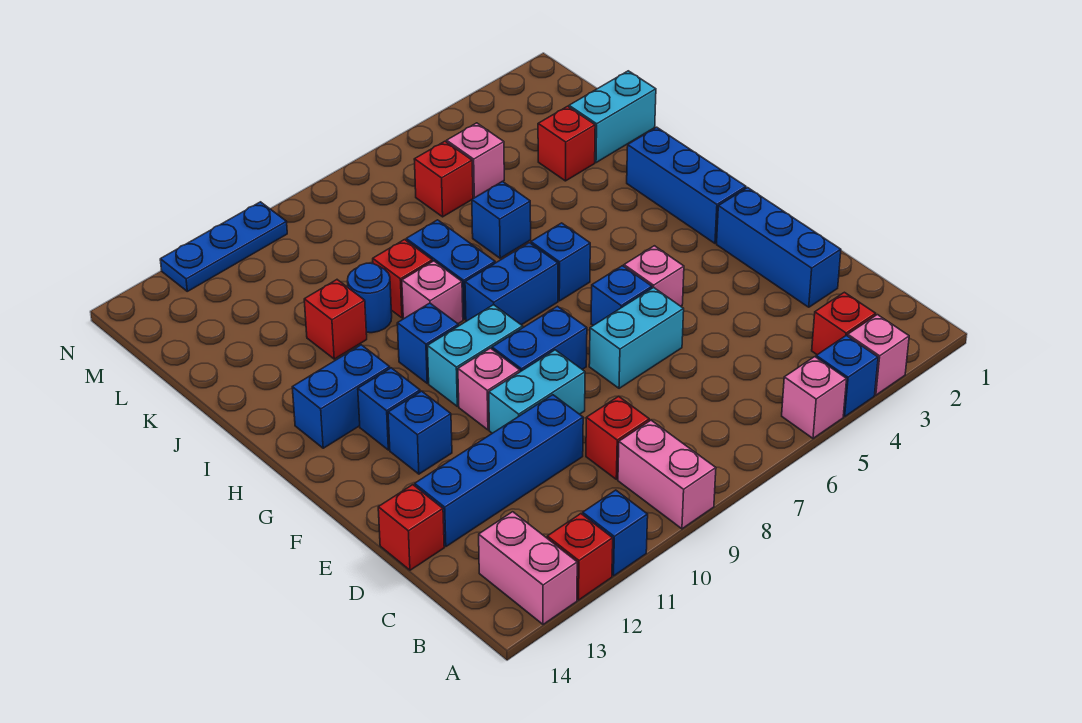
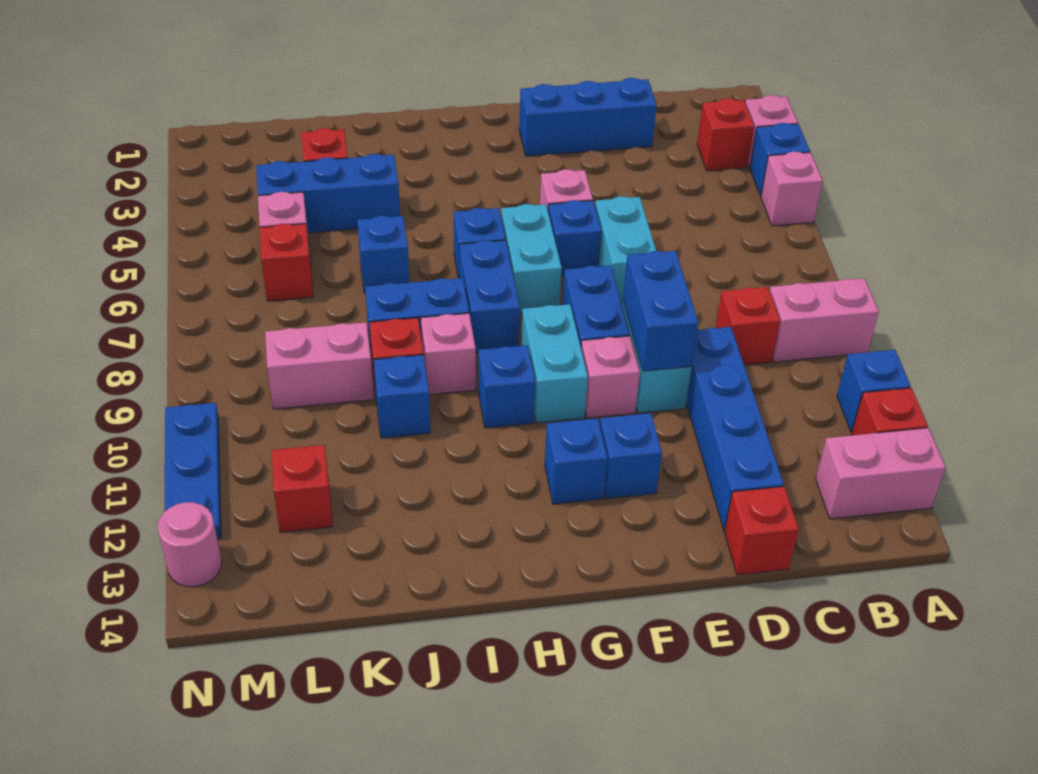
blue brick G2:I2 level 1 -> blue brick J4:L4 level 1
blue brick H12:H13 level 1 -> blue brick E9:E10 level 2
blue round brick J10 level 1 -> blue brick J10 level 1
red brick J11 level 1 -> red brick L12 level 1
cyan brick K1:K2 level 1 -> cyan brick G6:G7 level 1
none -> pink brick K9:L9 level 1
none -> pink round brick N13 level 1

